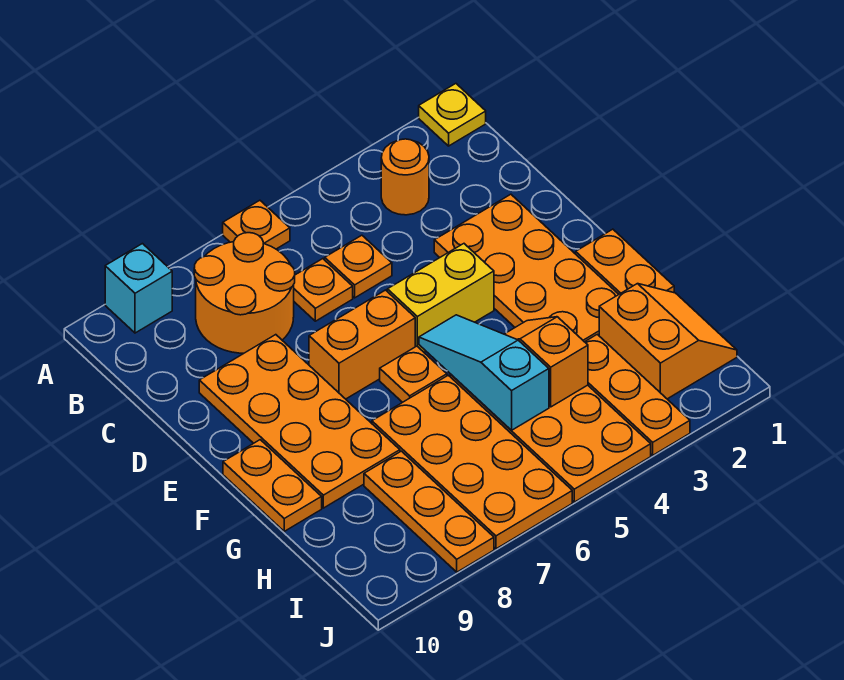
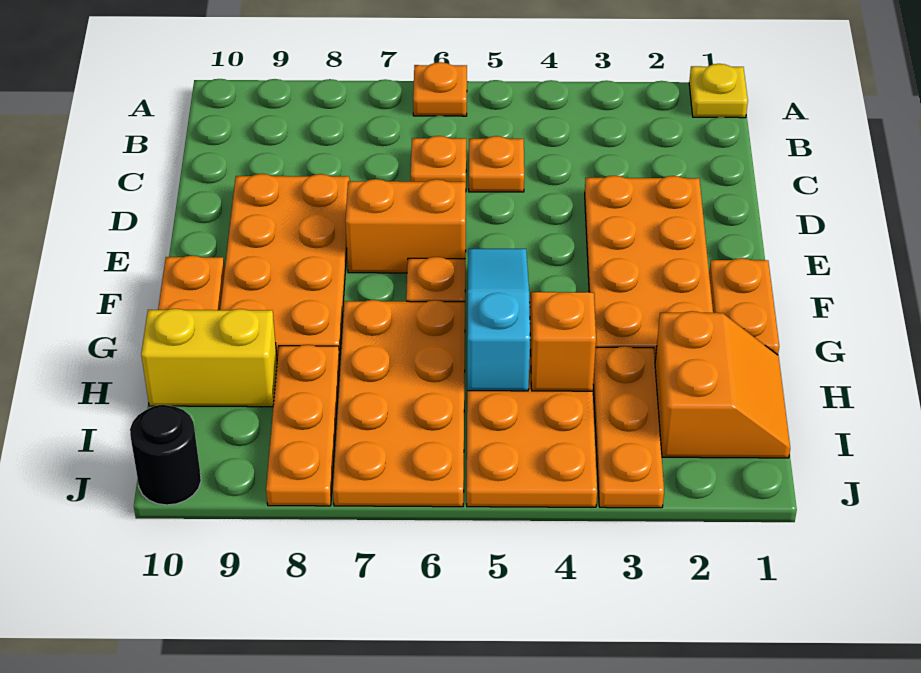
cyan brick A9 level 1 -> none
orange round brick B3 level 1 -> none
orange round brick B7:C8 level 1 -> none
yellow brick E4:E5 level 1 -> yellow brick H9:H10 level 1
none -> black round brick J10 level 1

